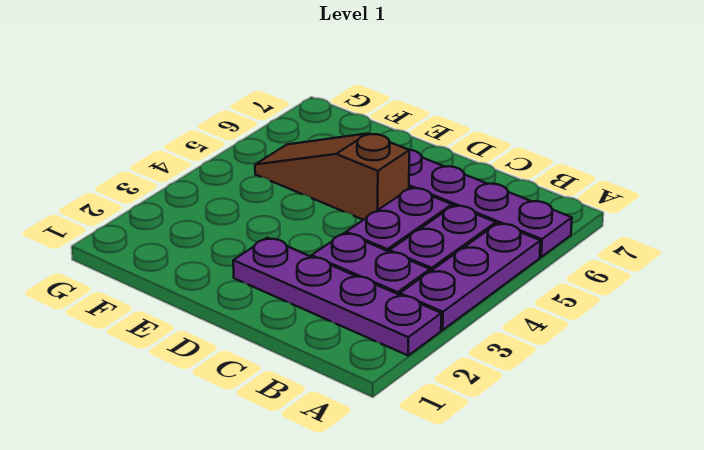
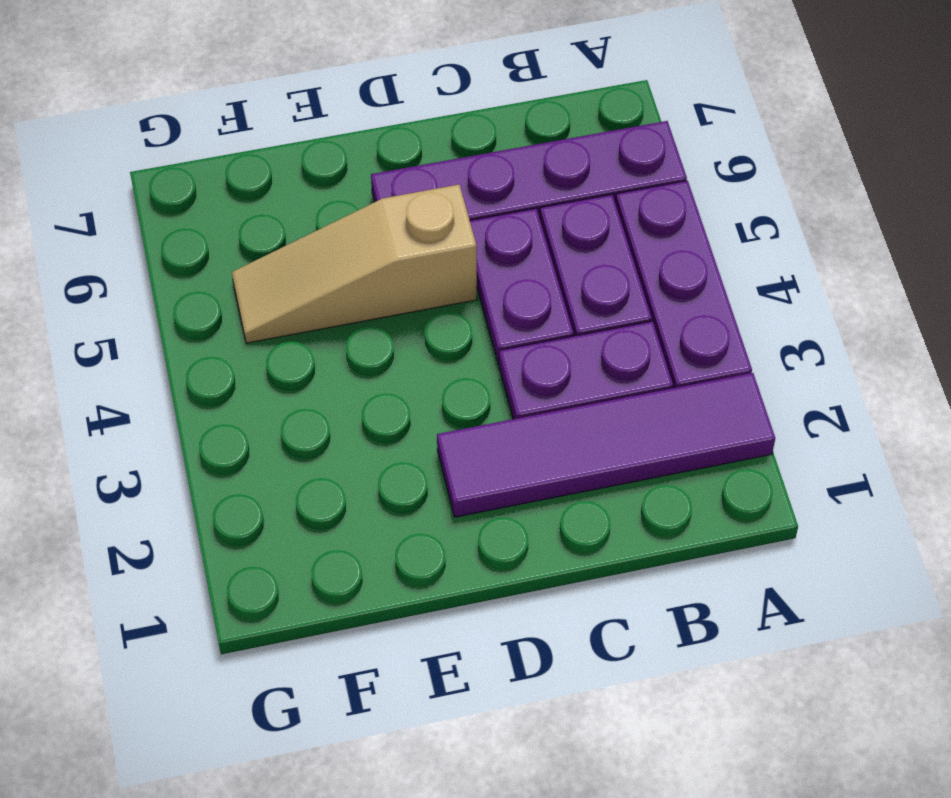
purple plate A2:D2 level 1 -> purple tile A2:D2 level 1
brown slope D5:F5 level 1 top D -> tan slope D5:F5 level 1 top D

